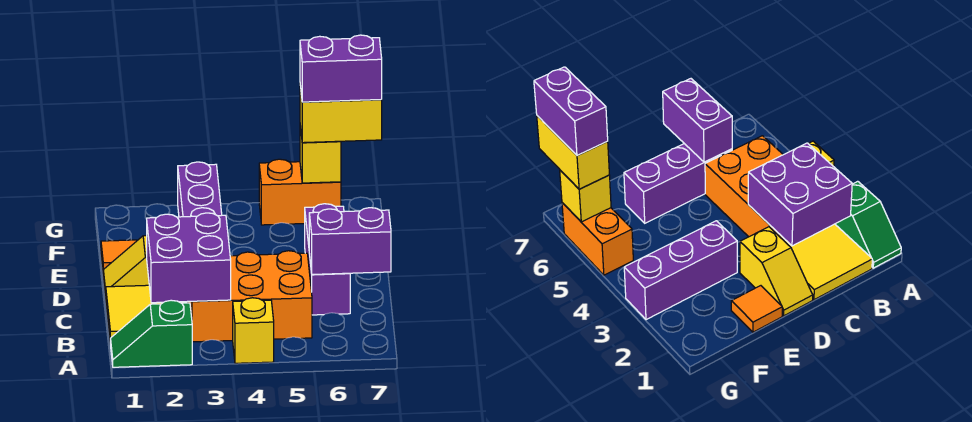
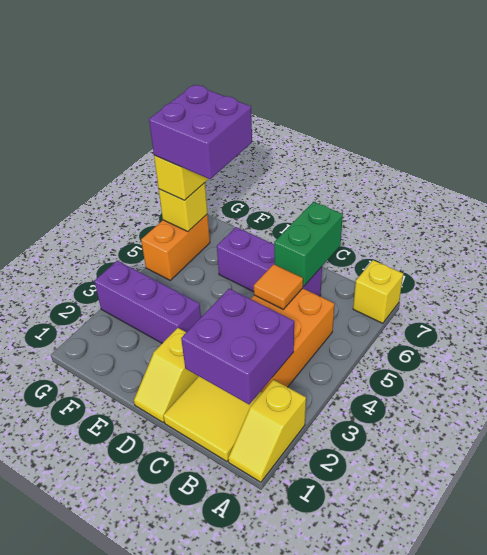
green slope A1:A2 level 1 top 2 -> yellow slope A1:A2 level 1 top 2
yellow brick A4 level 1 -> yellow brick A7 level 1
purple brick C6:C7 level 2 -> green brick C6:C7 level 2
orange tile E1 level 1 -> orange tile C5 level 2
purple brick G6:G7 level 4 -> purple brick F6:G7 level 4

